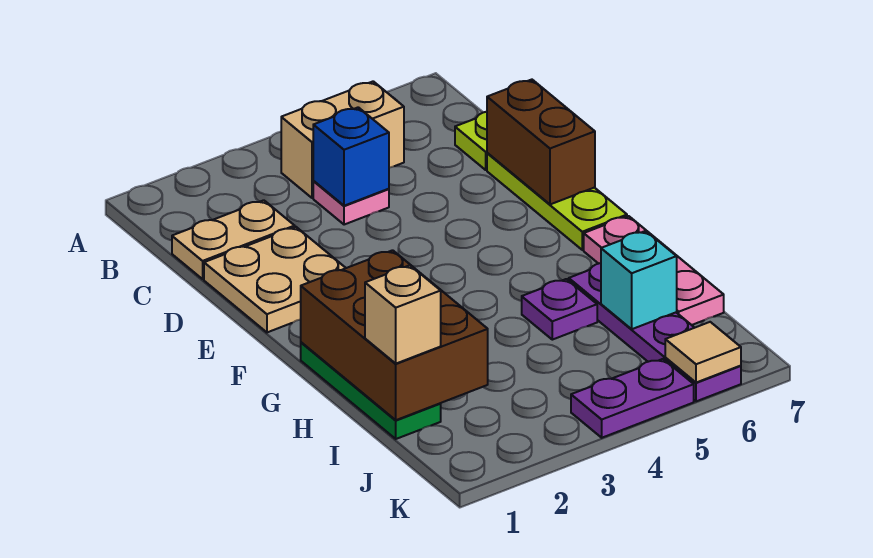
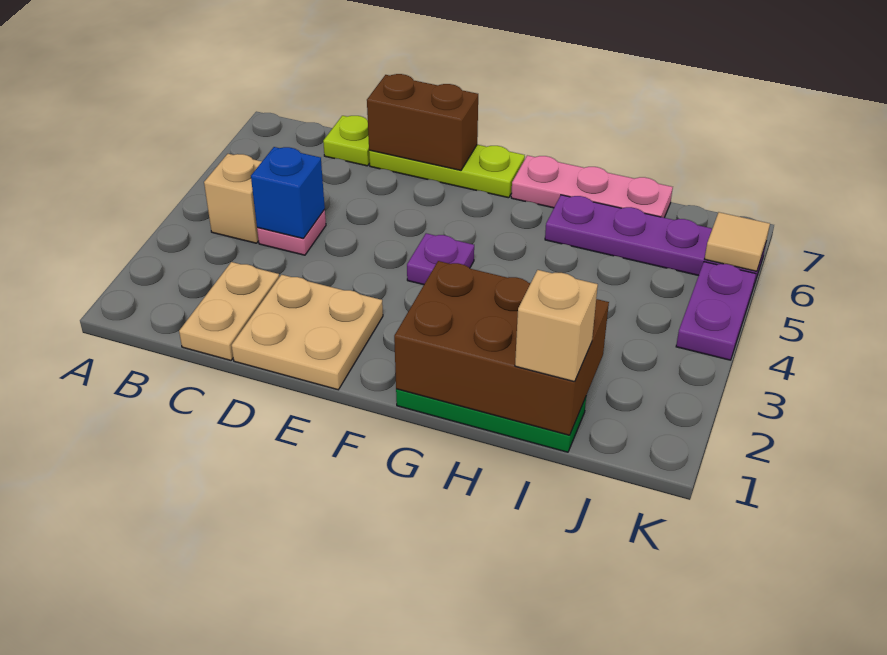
tan brick B4:B5 level 1 -> tan brick B4 level 1
purple plate H5 level 1 -> purple plate F4 level 1
cyan brick I6 level 2 -> none

